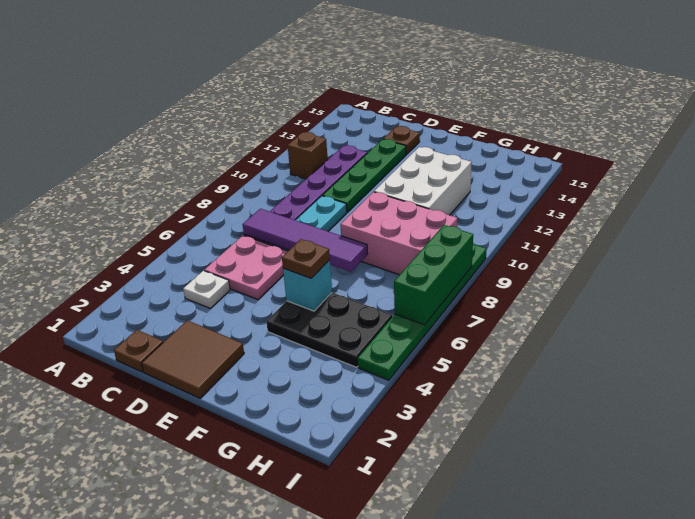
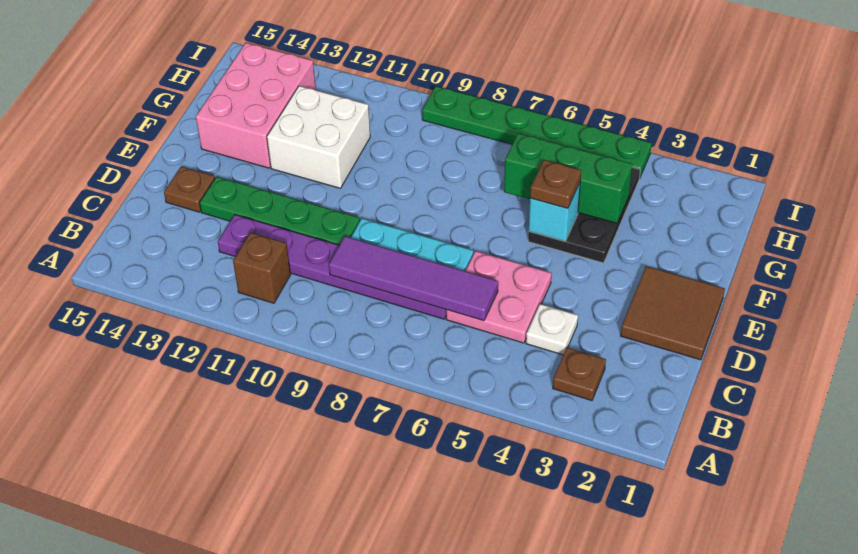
brown plate C1 level 1 -> brown plate B3 level 1
purple tile C7:F7 level 2 -> purple tile C6:C9 level 2
pink brick F8:H9 level 1 -> pink brick F13:H14 level 1
white brick F10:G12 level 1 -> white brick F11:G12 level 1
green brick I6:I8 level 2 -> green brick G4:G6 level 2

